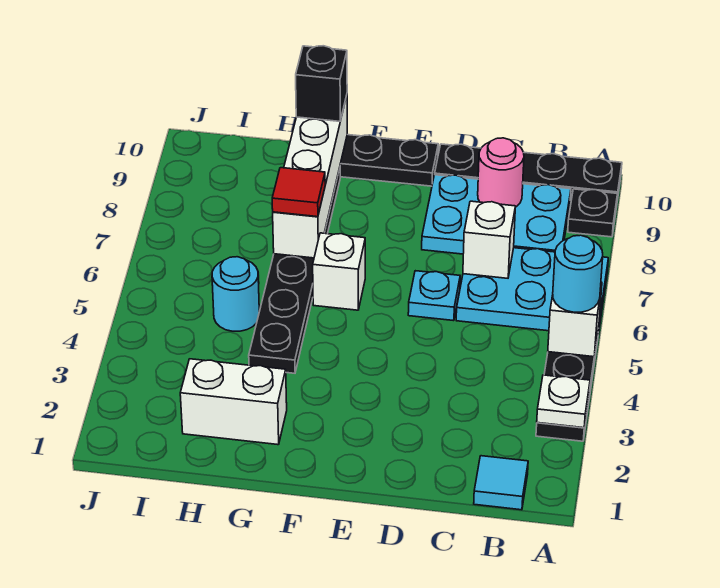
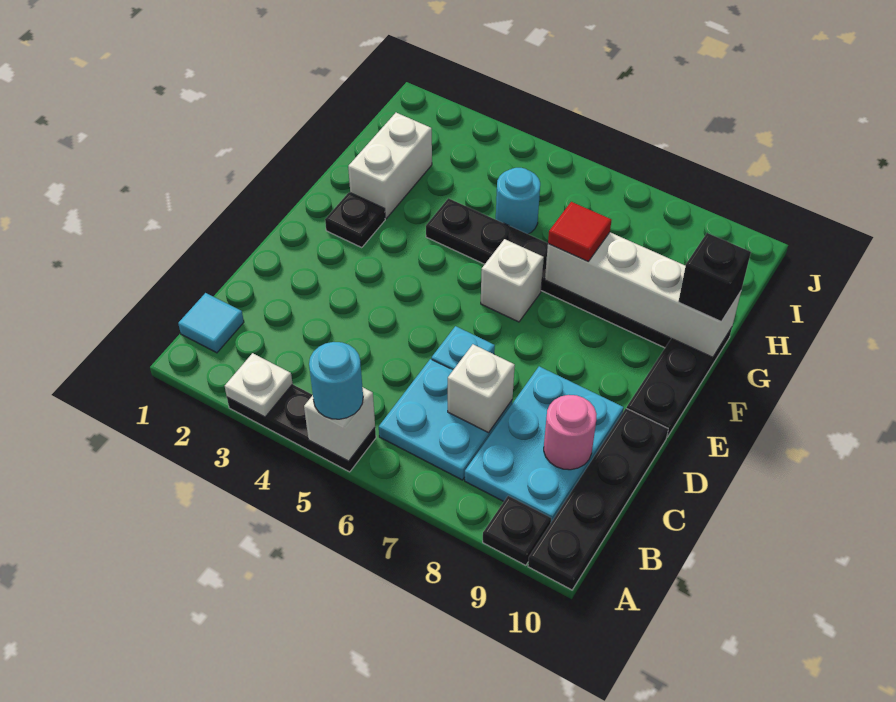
cyan plate A6:C7 level 1 -> cyan plate B6:C7 level 1
none -> black plate F2 level 1

